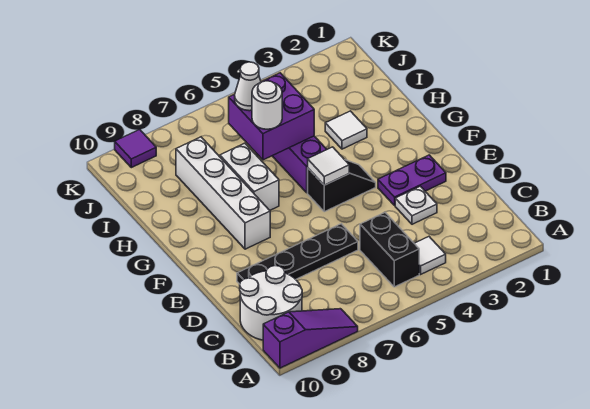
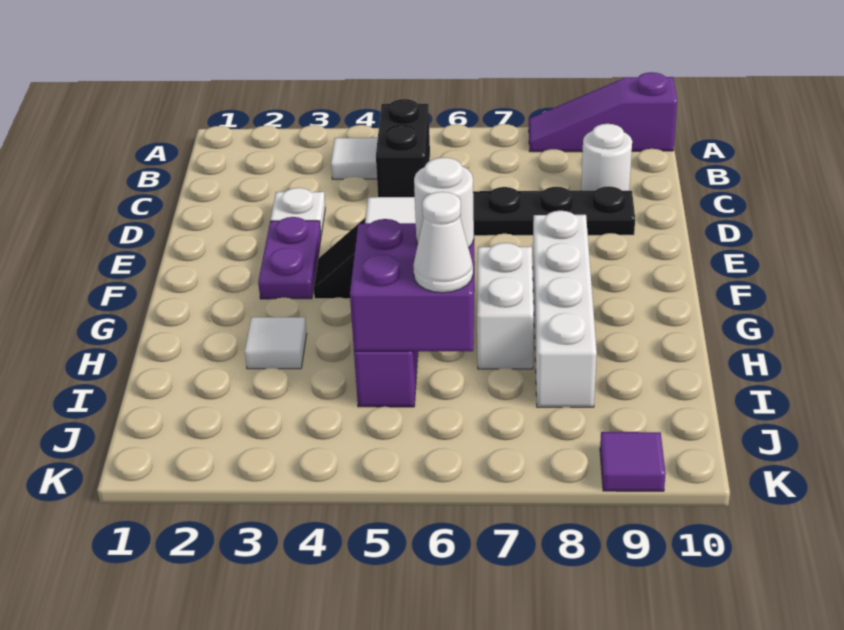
white round brick B9:C10 level 1 -> white round brick C9 level 1
purple plate E2:E3 level 1 -> purple plate E3:F3 level 1

